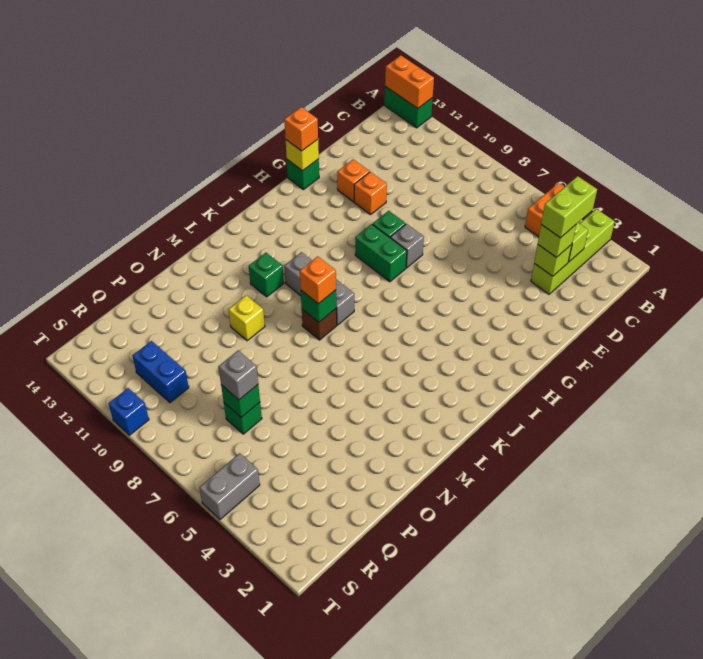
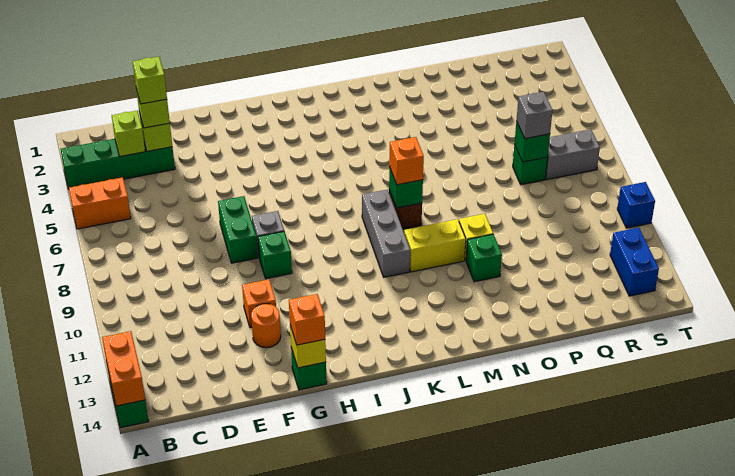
lime brick A3:D3 level 1 -> green brick A3:D3 level 1
lime brick C3:D3 level 4 -> lime brick D3 level 4
orange brick F12 level 1 -> orange round brick F12 level 1
green brick H8:H9 level 1 -> green brick F7:F8 level 1
none -> yellow brick L10:M10 level 1
green brick L11 level 1 -> green brick N11 level 1
blue brick R10:R11 level 1 -> blue brick S12:S13 level 1
grey brick S5:T5 level 1 -> grey brick R7:S7 level 1

